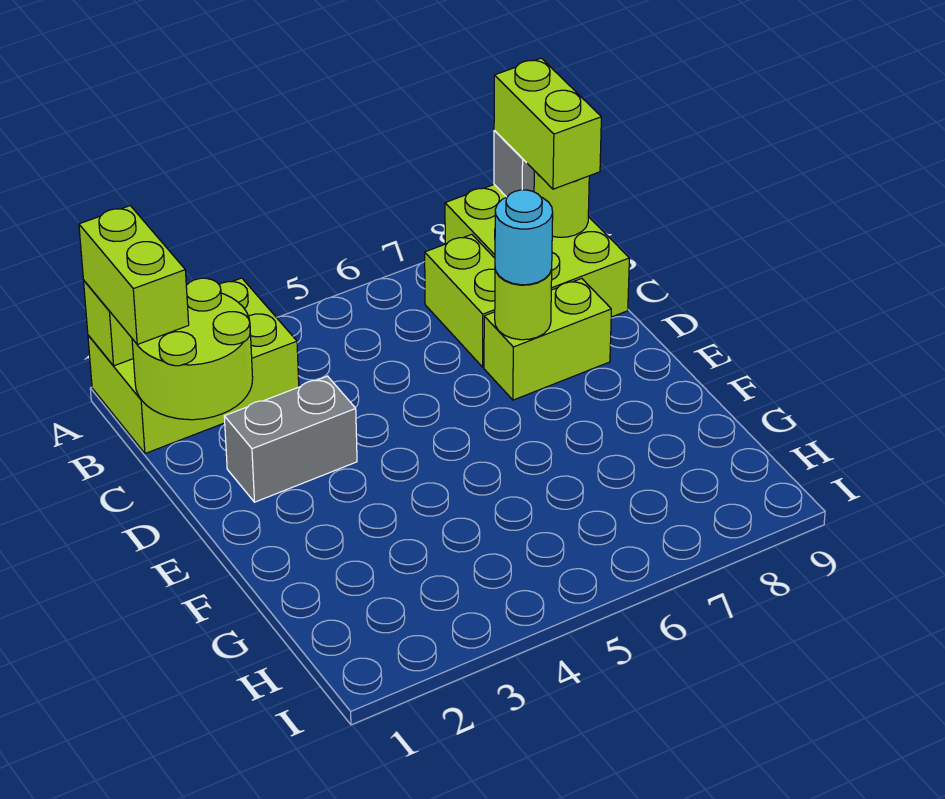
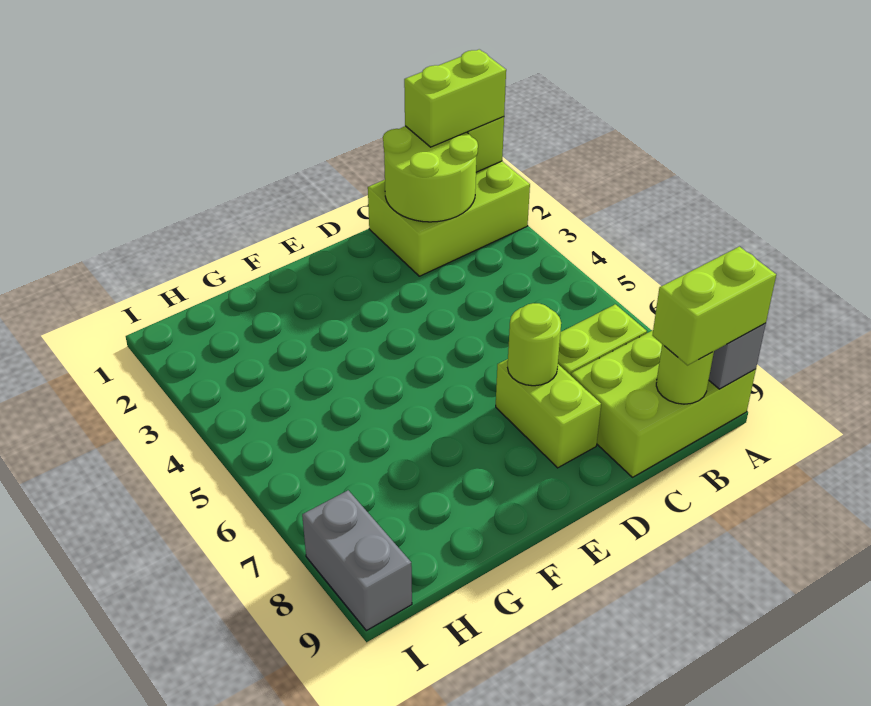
lime brick A1:B3 level 1 -> lime brick A1:C2 level 1
grey brick D2:D3 level 1 -> grey brick I8:I9 level 1
cyan round brick D7 level 3 -> none

